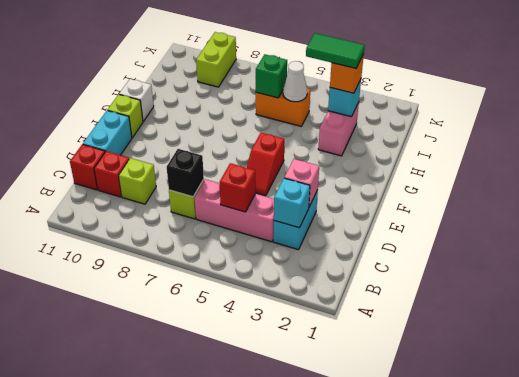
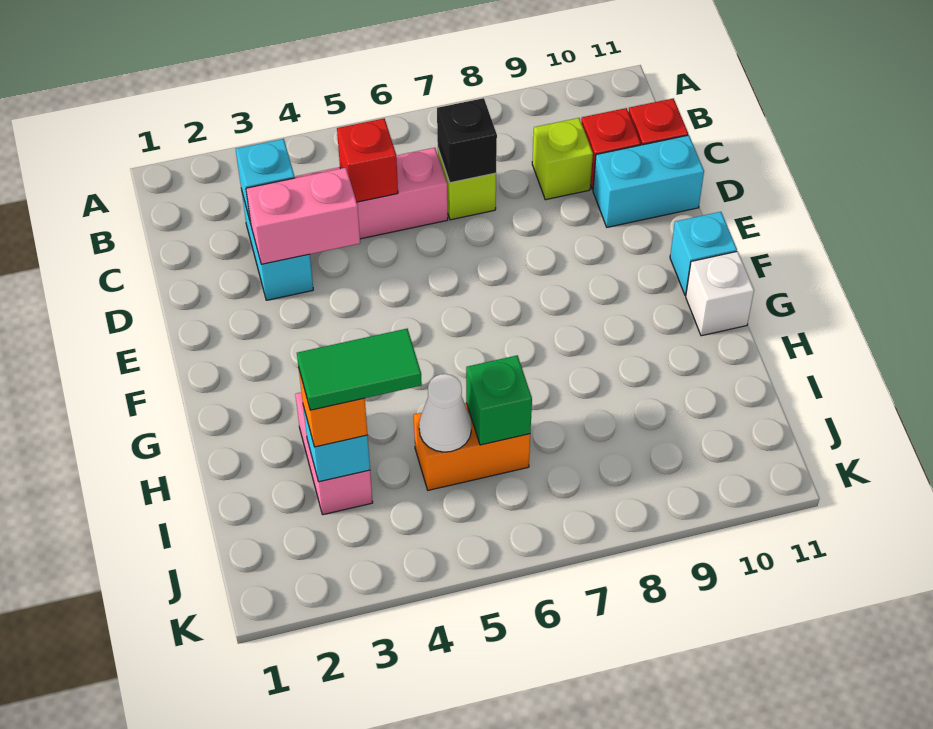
pink brick D3 level 2 -> pink brick D3:D4 level 2
cyan brick D11:E11 level 1 -> cyan brick D10:D11 level 1
red slope E5:F5 level 1 top F -> none
lime brick F11 level 1 -> cyan brick F11 level 1
lime brick J9:K9 level 1 -> none

